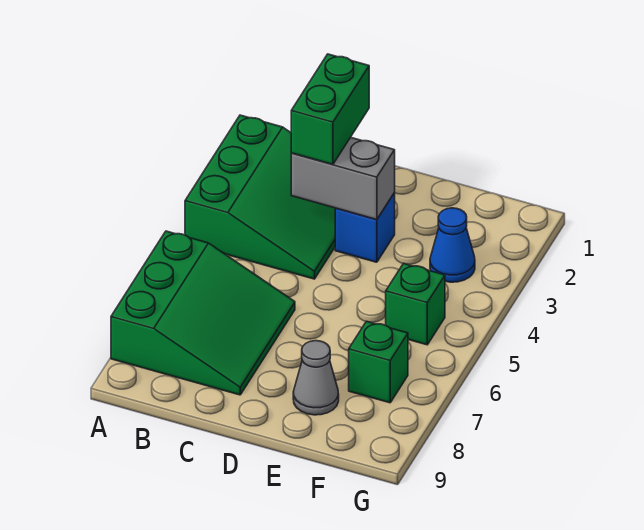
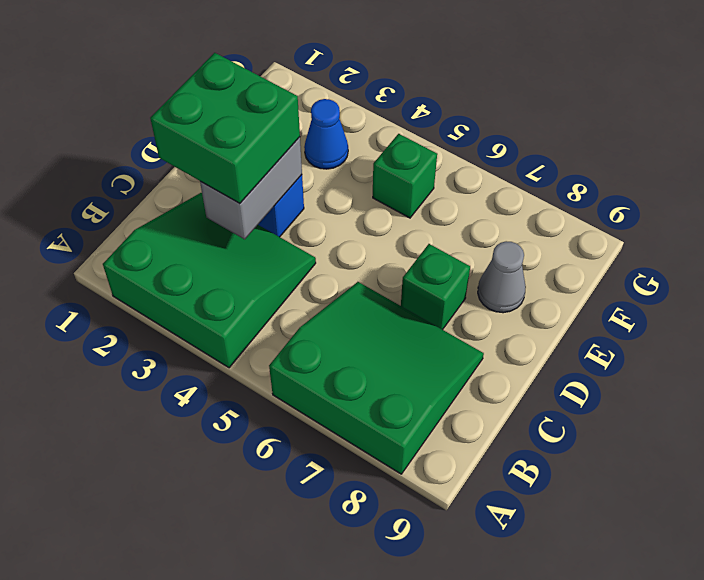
green brick C2:C3 level 3 -> green brick C2:D3 level 3
green brick F7 level 1 -> green brick D7 level 1

